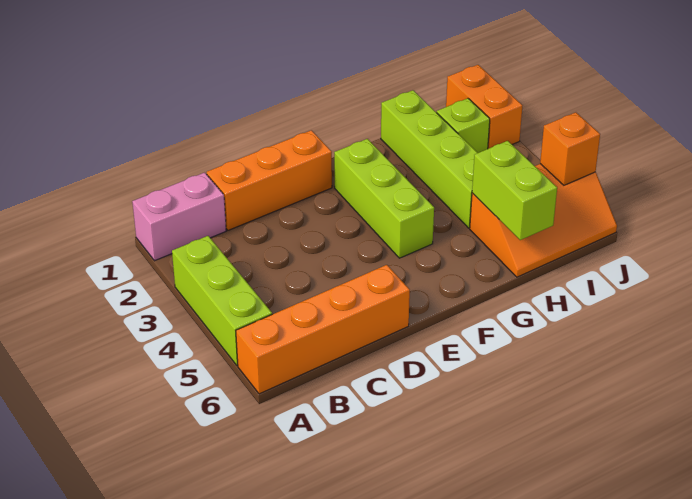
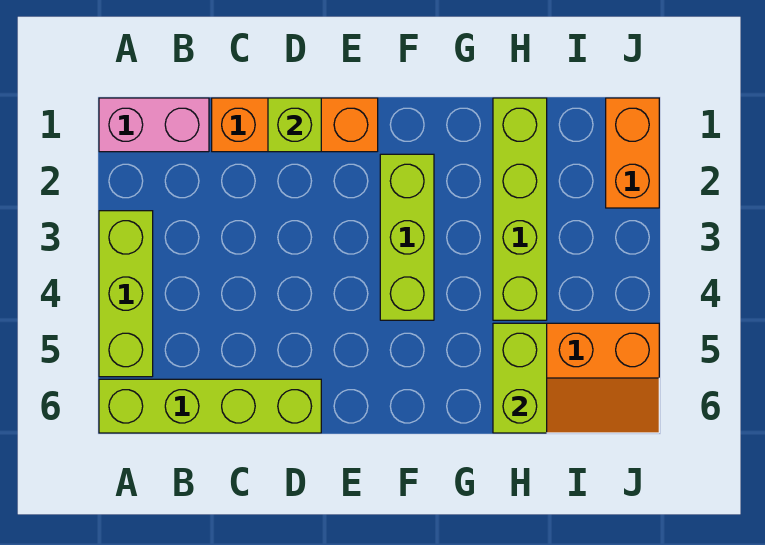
orange brick A6:D6 level 1 -> lime brick A6:D6 level 1
lime brick I2 level 1 -> lime brick D1 level 2
orange brick J5 level 2 -> none

